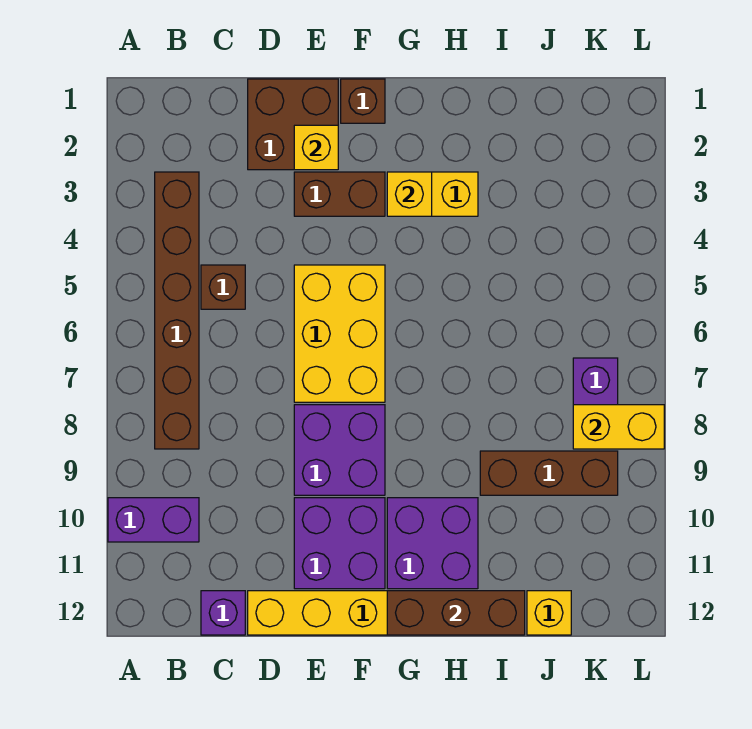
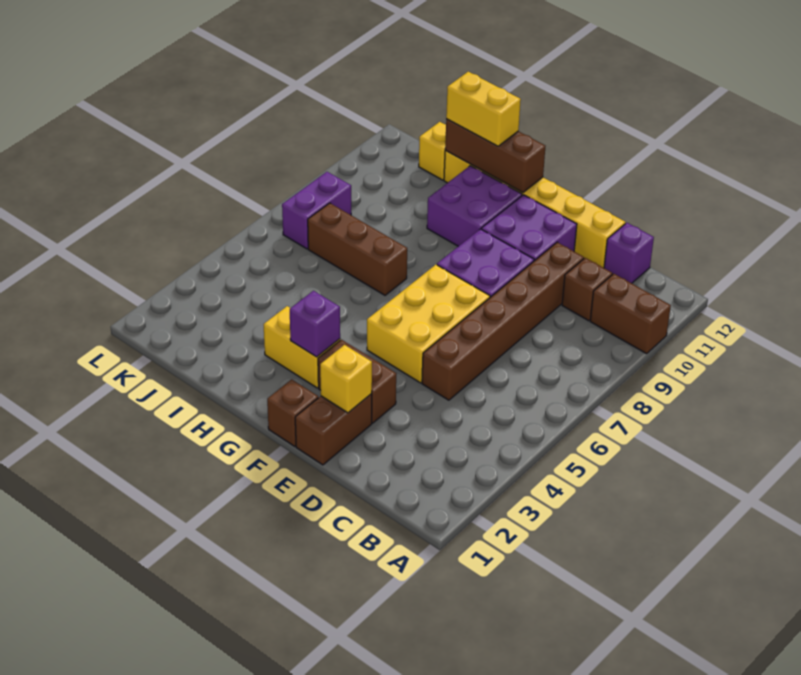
purple brick A10:B10 level 1 -> brown brick A10:B10 level 1
brown brick B3:B8 level 1 -> brown brick D5:D10 level 1
brown brick C5 level 1 -> brown brick C10 level 1
brown brick D1:E2 level 1 -> brown brick E1:E2 level 1
yellow brick G3 level 2 -> purple brick G3 level 2
brown brick I9:K9 level 1 -> brown brick H7:J7 level 1
yellow brick K8:L8 level 2 -> yellow brick H12:I12 level 3

